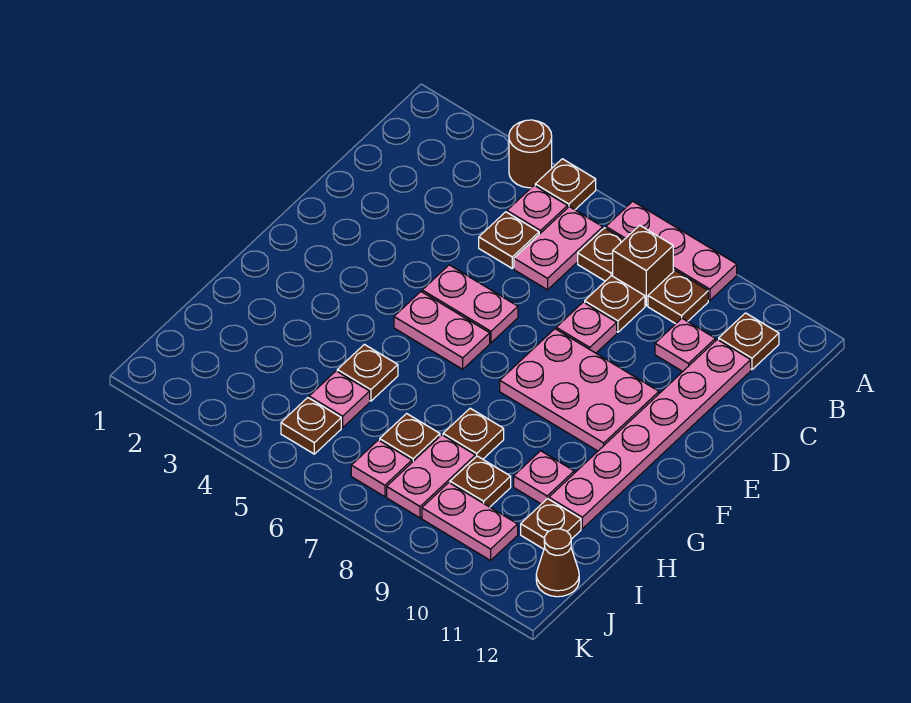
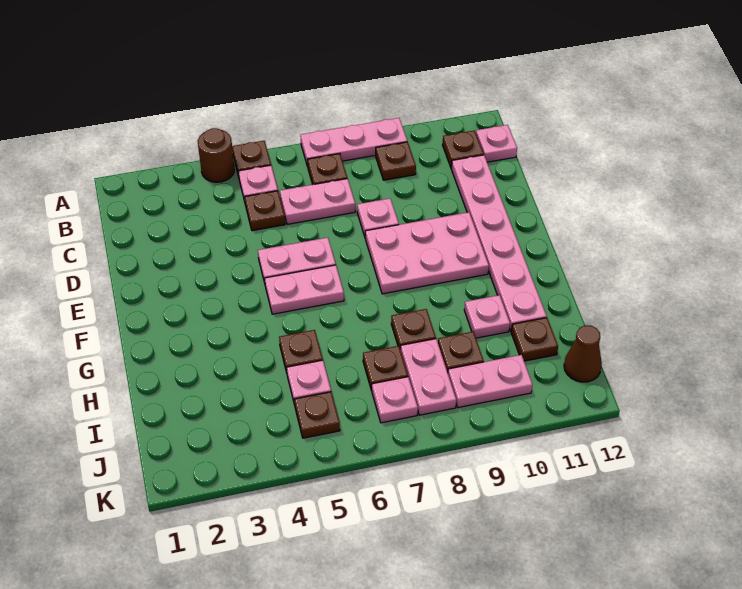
pink plate B6:C6 level 1 -> pink plate C6:C7 level 1
brown brick B8 level 1 -> none
brown plate C8 level 1 -> none
pink plate C10 level 1 -> pink plate B12 level 1

